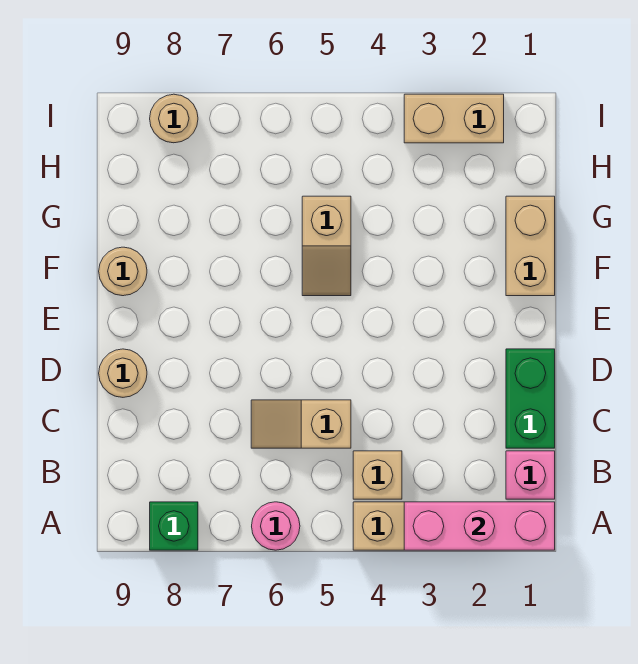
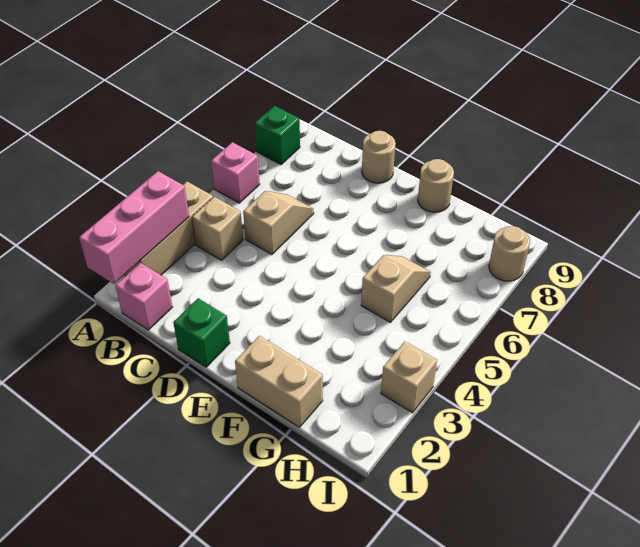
pink round brick A6 level 1 -> pink brick A6 level 1
green brick C1:D1 level 1 -> green brick D1 level 1
tan slope F5:G5 level 1 top G -> tan slope G5:G6 level 1 top 5
tan brick I2:I3 level 1 -> tan brick I3 level 1

